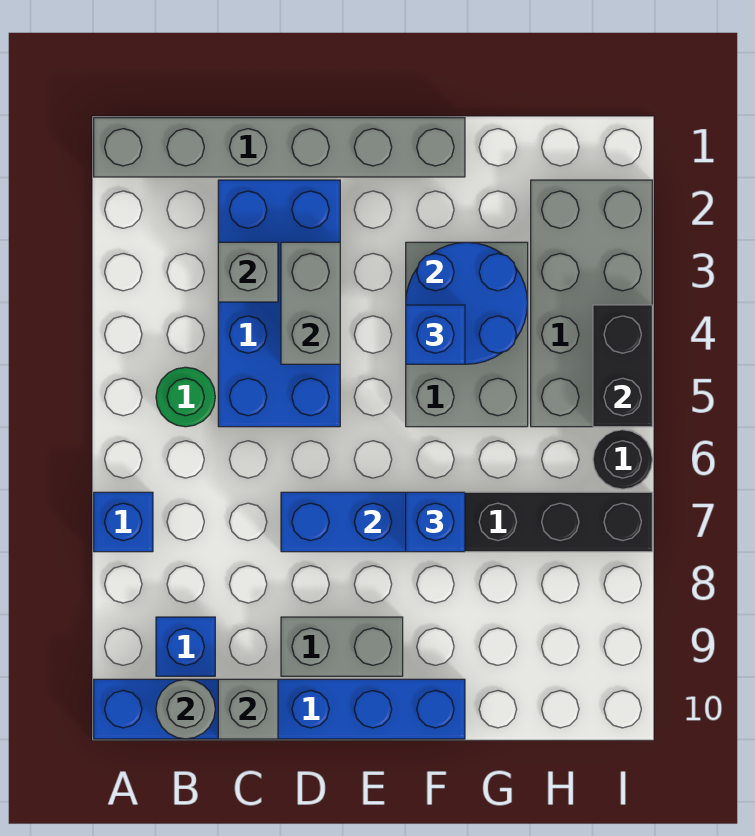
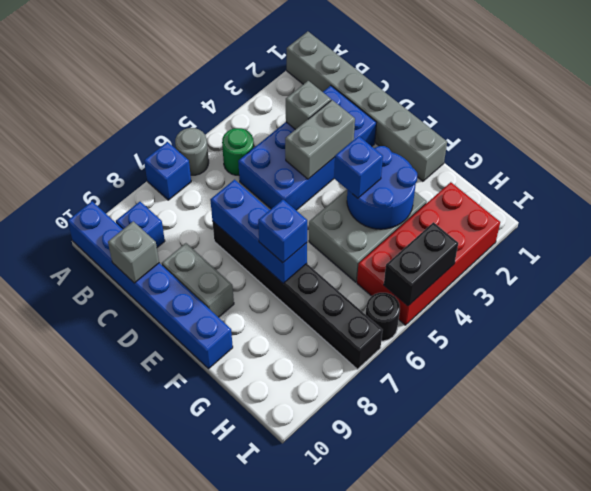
grey round brick B10 level 2 -> grey round brick A6 level 1
grey brick H2:I5 level 1 -> red brick H2:I5 level 1

